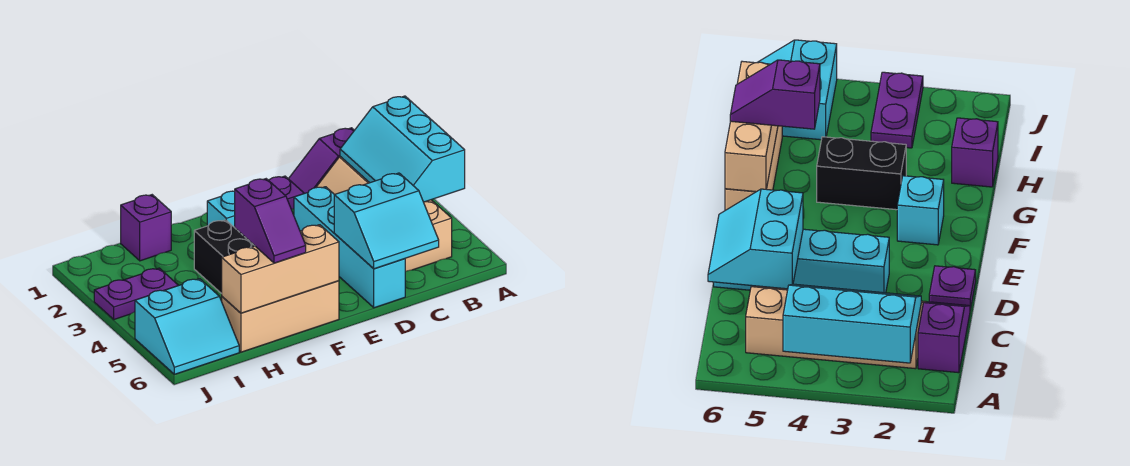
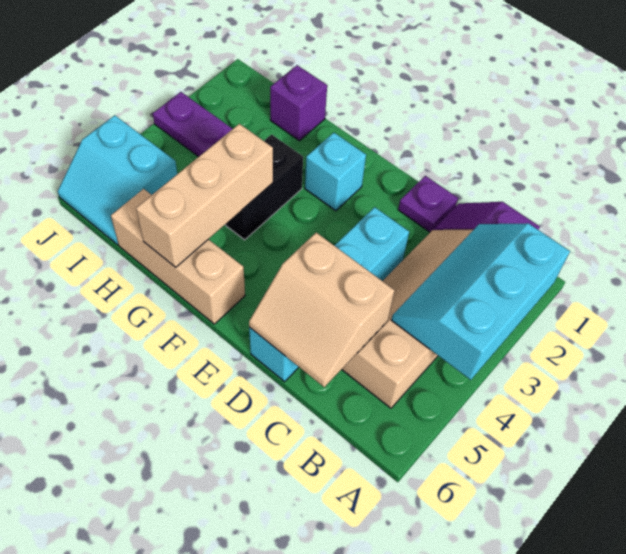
cyan slope C5:D6 level 2 top 5 -> tan slope C5:D6 level 2 top 5
tan brick F6:H6 level 2 -> tan brick G4:G6 level 2
purple slope G5:G6 level 3 top 5 -> none

